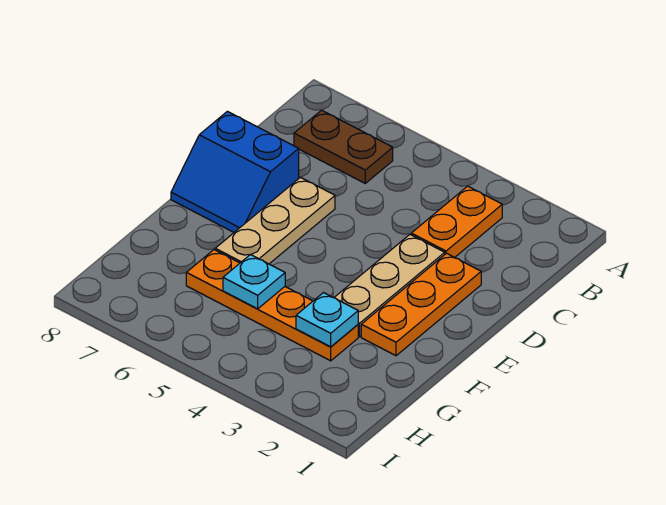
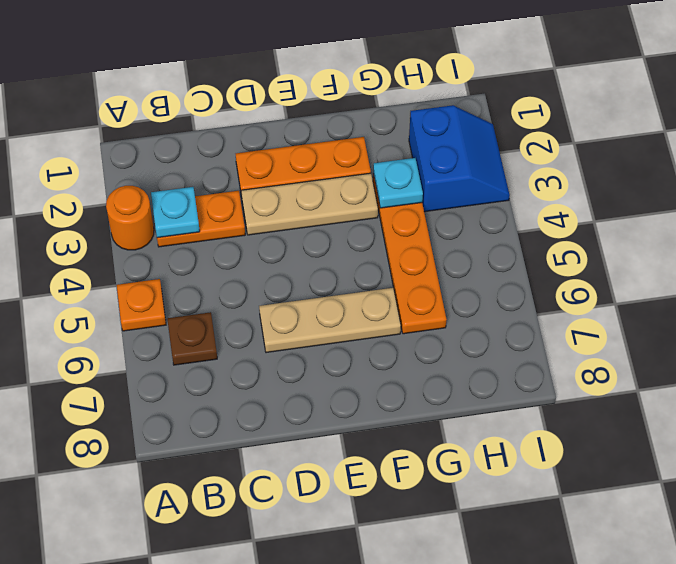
none -> orange round brick A3 level 1
none -> orange plate A5 level 1
brown plate B6:B7 level 1 -> brown plate B6 level 1
blue slope D7:E8 level 1 top D -> blue slope H2:I3 level 1 top H
cyan plate G5 level 2 -> cyan plate B3 level 2

